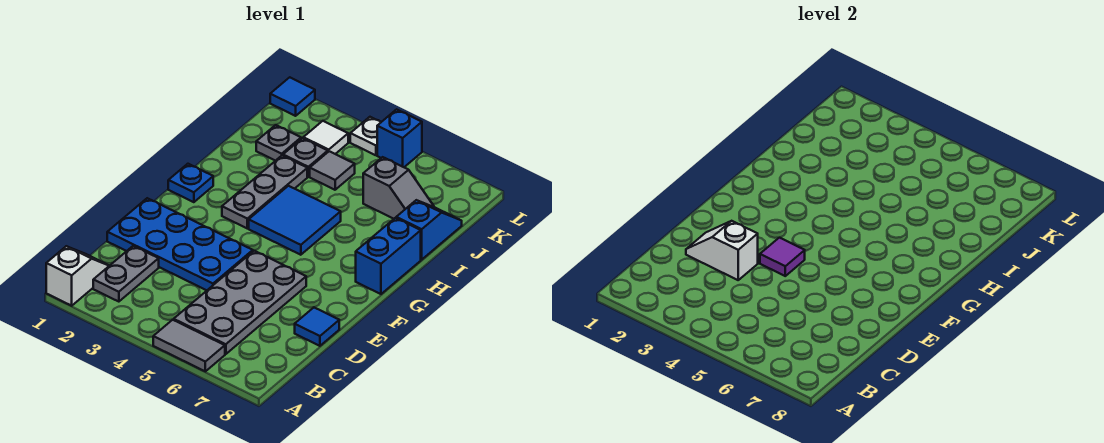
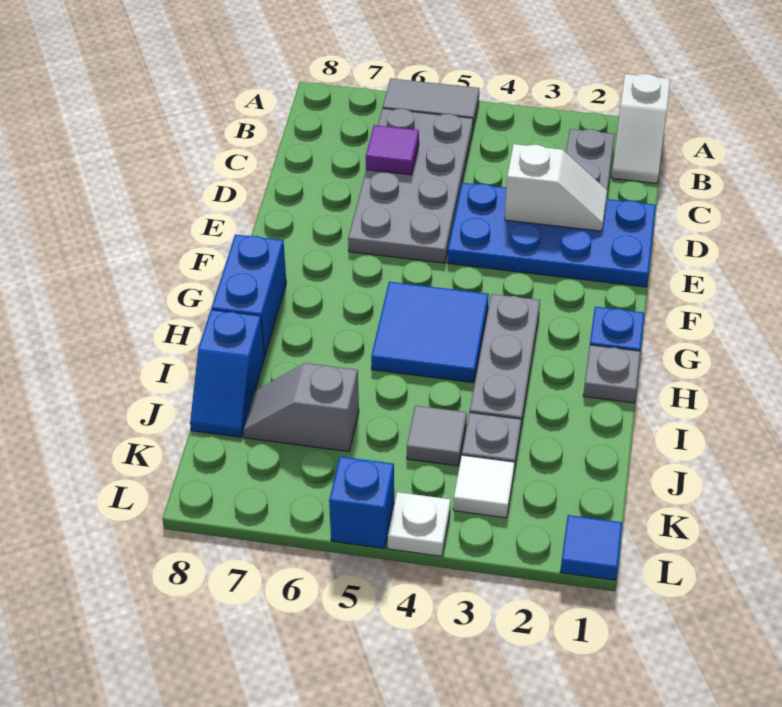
blue tile D8 level 1 -> none
purple tile E4 level 2 -> purple tile C6 level 2
grey plate J2 level 1 -> grey plate H1 level 1

